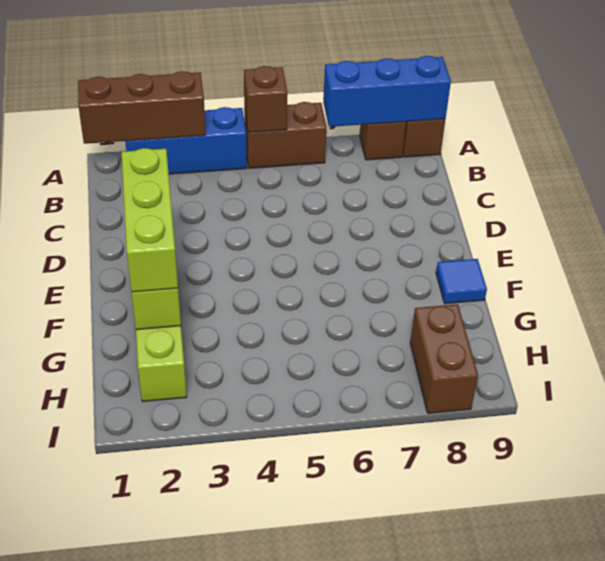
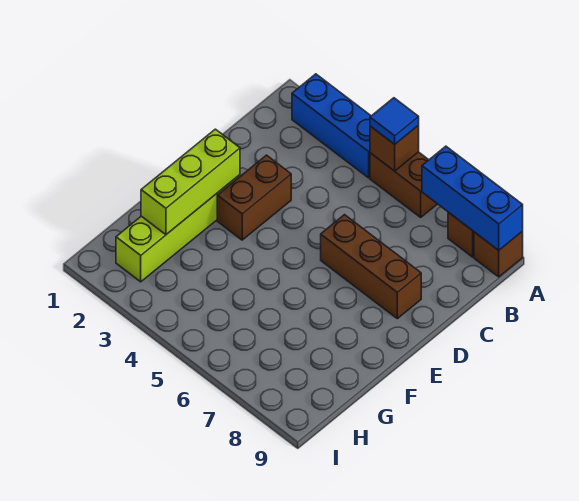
brown brick A1:A3 level 2 -> brown brick D6:D8 level 1
lime brick E2:G2 level 3 -> none
blue tile F9 level 1 -> blue tile A5 level 3
brown brick H8:I8 level 1 -> brown brick D3:E3 level 1

